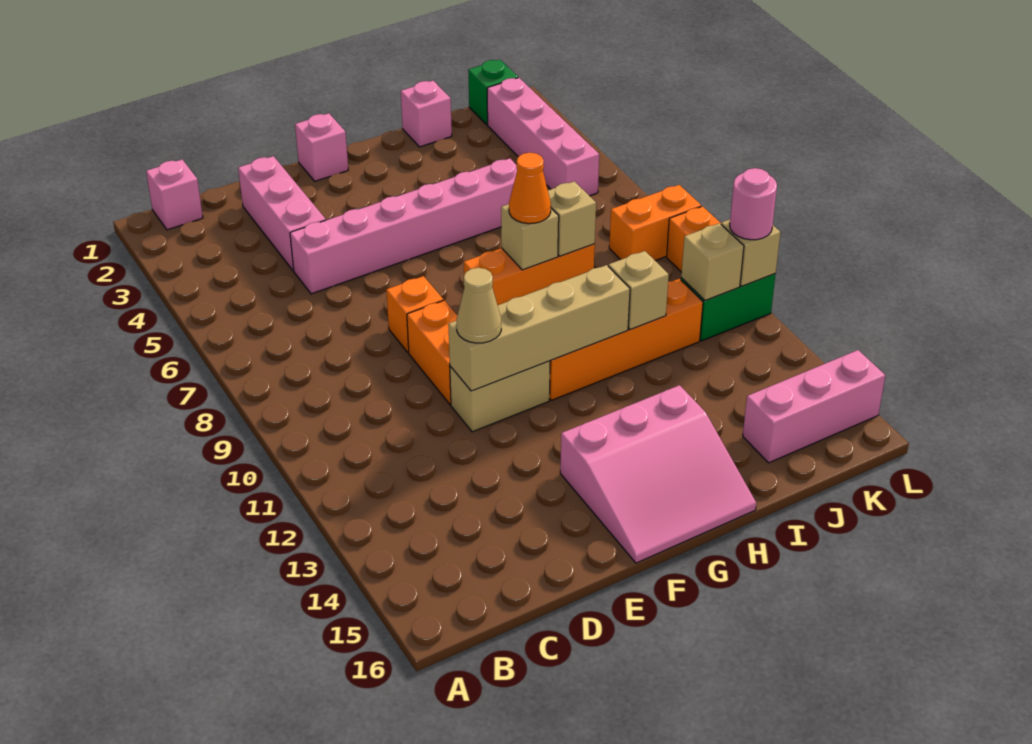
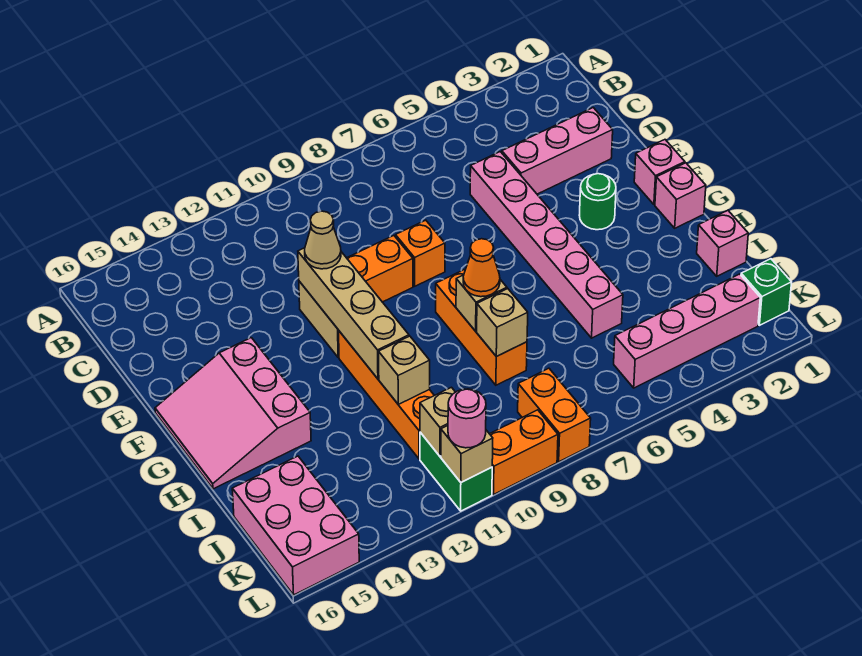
pink brick B1 level 1 -> pink brick G1 level 1
none -> green round brick F3 level 1
pink brick J15:L15 level 1 -> pink brick J15:L16 level 1

